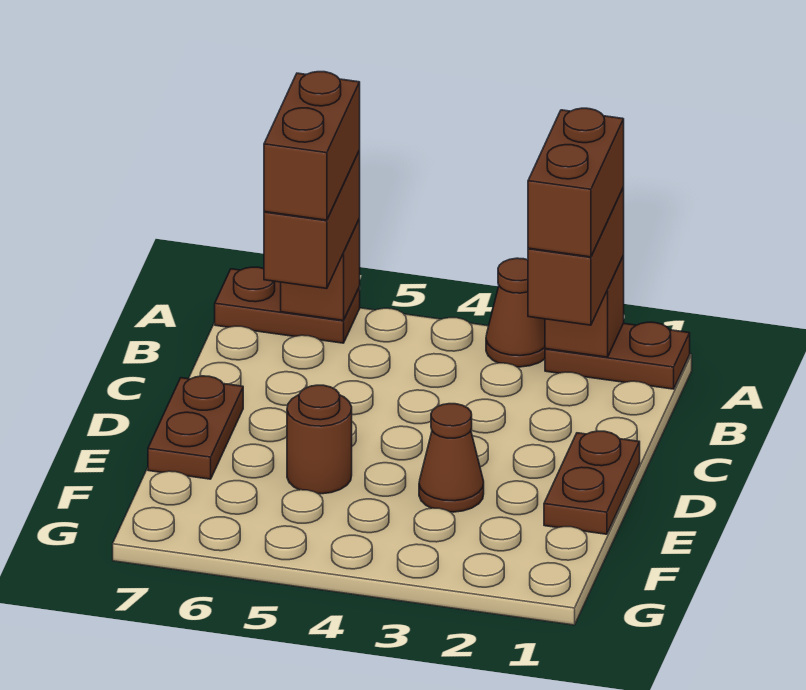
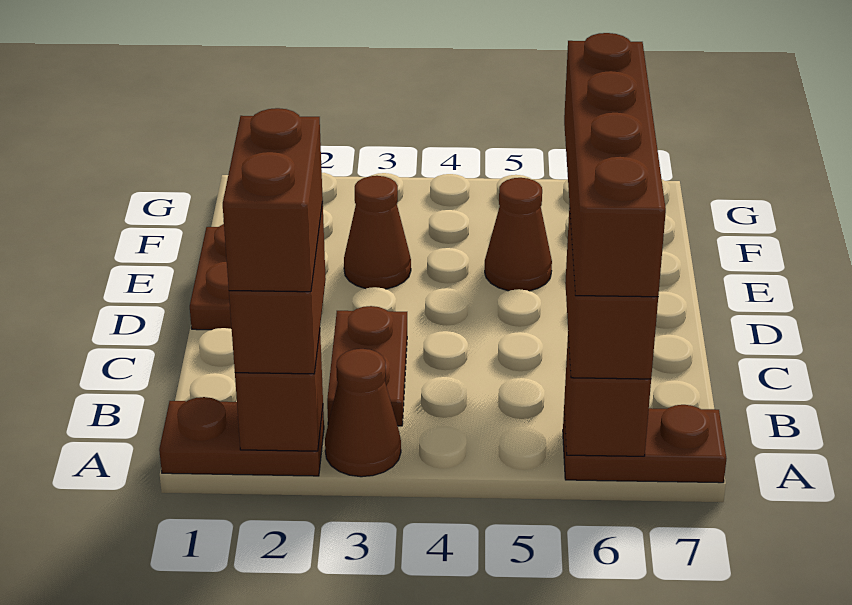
brown brick A6:B6 level 4 -> brown brick A6:D6 level 4
brown plate D7:E7 level 1 -> brown plate B3:C3 level 1
brown round brick E5 level 1 -> brown cone E5 level 1

